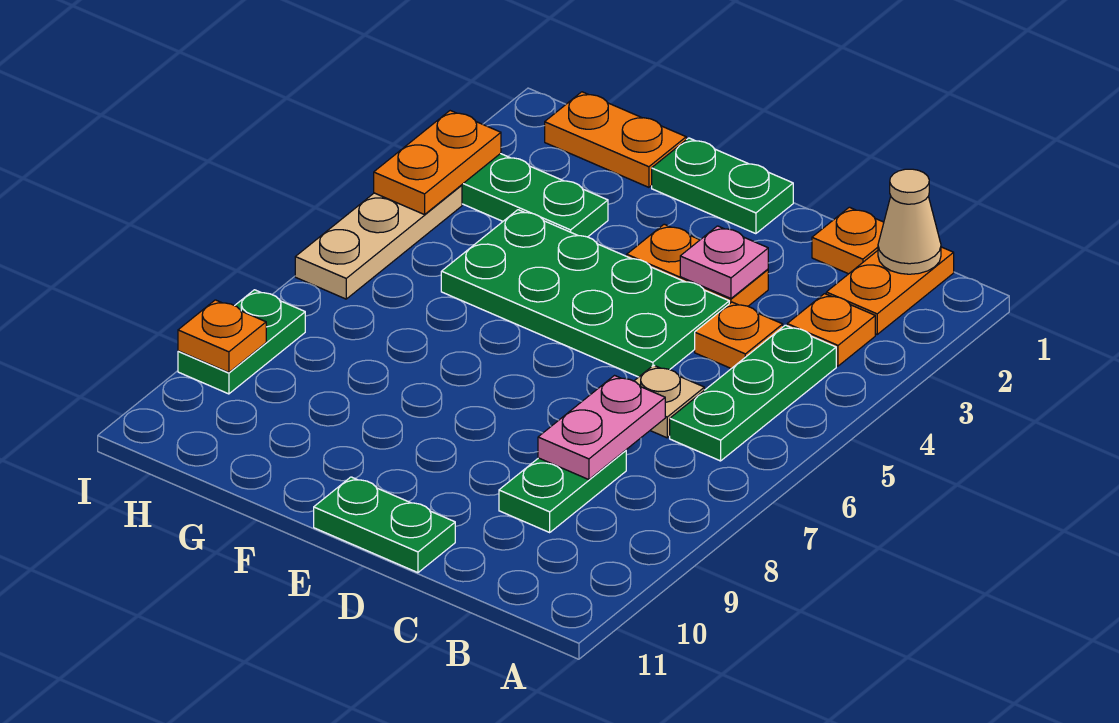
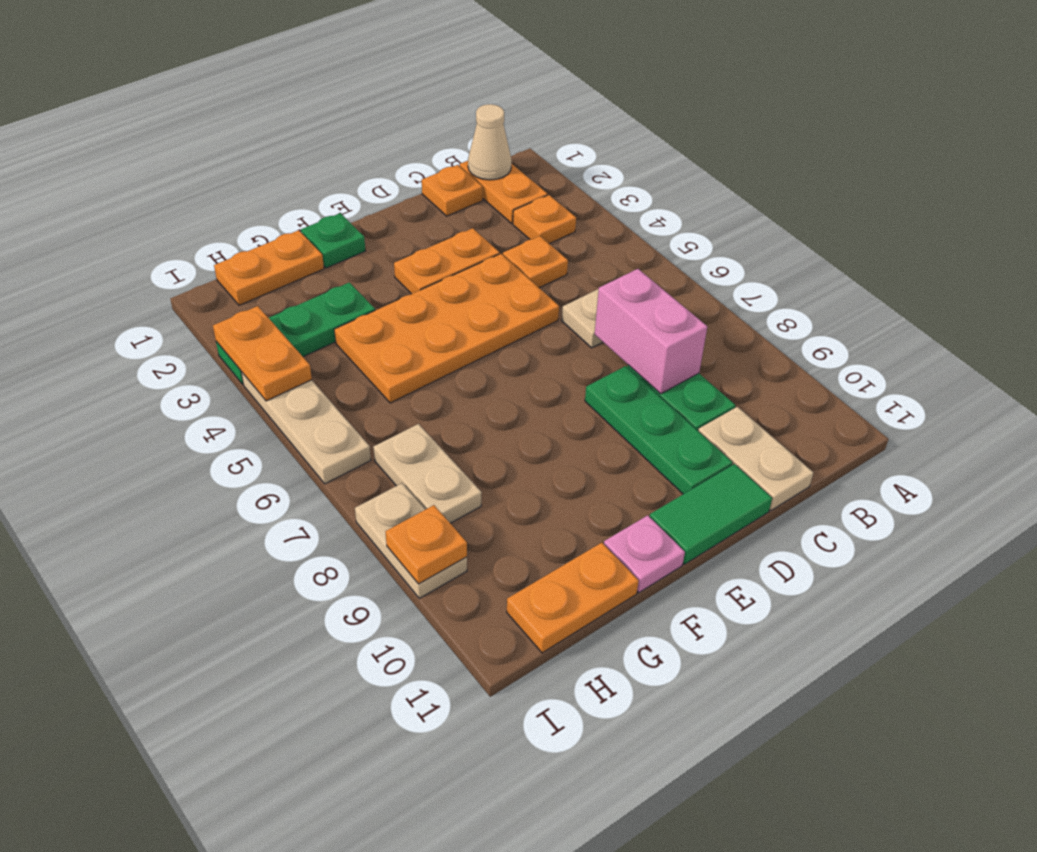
green plate B4:B6 level 1 -> green plate D8:D10 level 1
pink plate C7:C8 level 2 -> pink brick C7:C8 level 2
none -> tan plate C10:C11 level 1
pink plate D3 level 2 -> pink plate F11 level 1
green plate D4:G5 level 1 -> orange plate D4:G5 level 1
green plate D11:E11 level 1 -> green tile D11:E11 level 1
green plate E1:F1 level 1 -> green plate F1 level 1
none -> orange plate G11:H11 level 1
none -> tan plate H7:H8 level 1
green plate I8:I9 level 1 -> tan plate I8:I9 level 1

